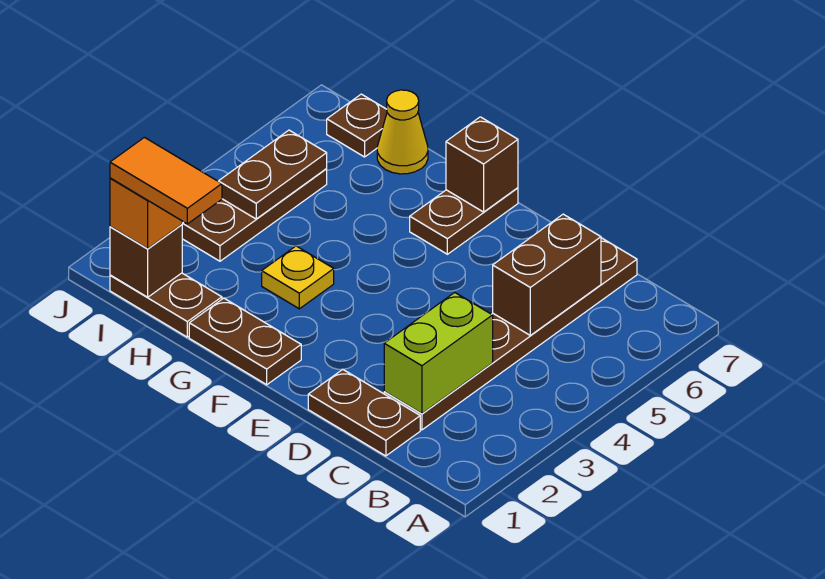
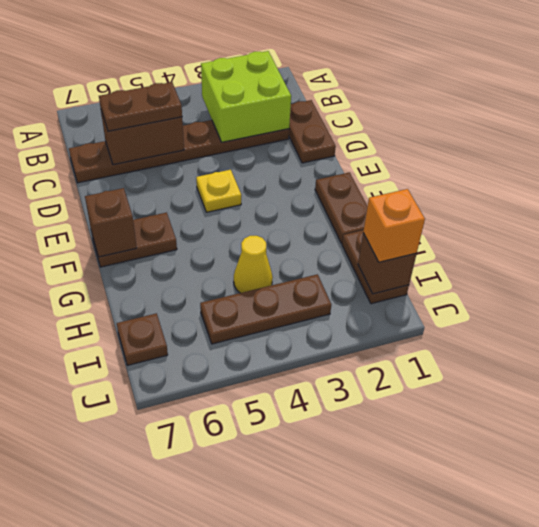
lime brick C2:C3 level 2 -> lime brick B2:C3 level 2
yellow plate G3 level 1 -> yellow plate E4 level 1
orange tile H1:I1 level 4 -> none
yellow cone H7 level 1 -> yellow cone H4 level 1
brown plate I4:I5 level 2 -> brown plate C5:C6 level 3

